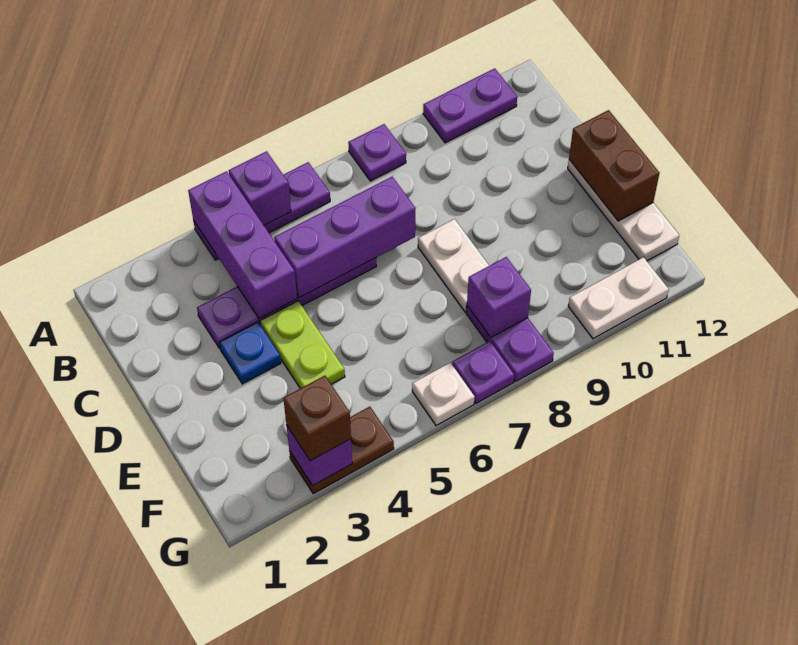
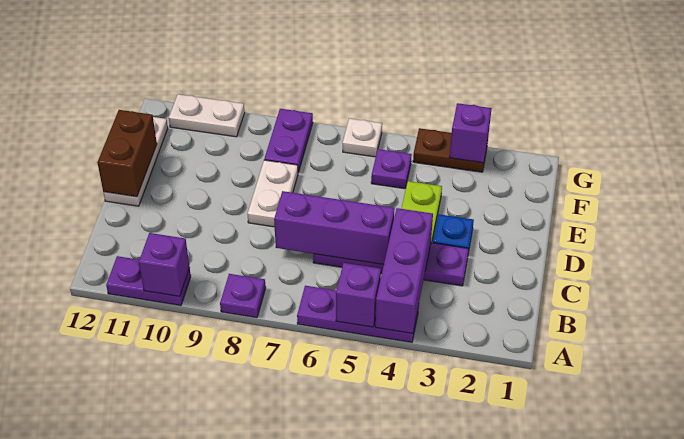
purple brick F8 level 2 -> purple brick A10 level 2
brown brick G3 level 3 -> none
purple plate G7 level 1 -> purple plate F5 level 1

